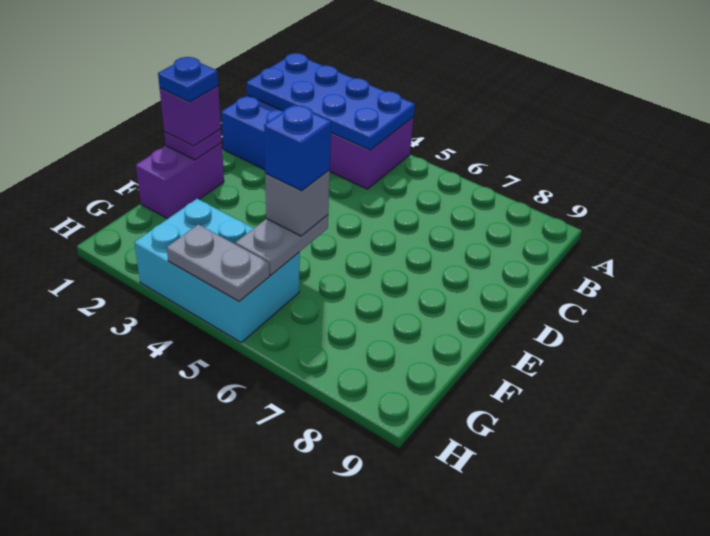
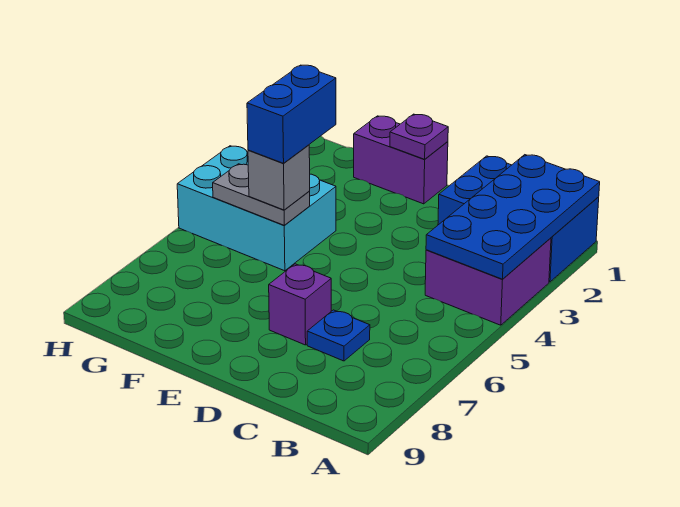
purple brick E1 level 3 -> purple brick D7 level 1
blue plate E1 level 4 -> blue plate C7 level 1
blue brick F5 level 4 -> blue brick F4:F5 level 4
cyan brick G3:H5 level 1 -> cyan brick F4:H5 level 1
grey plate H4:H5 level 2 -> none

